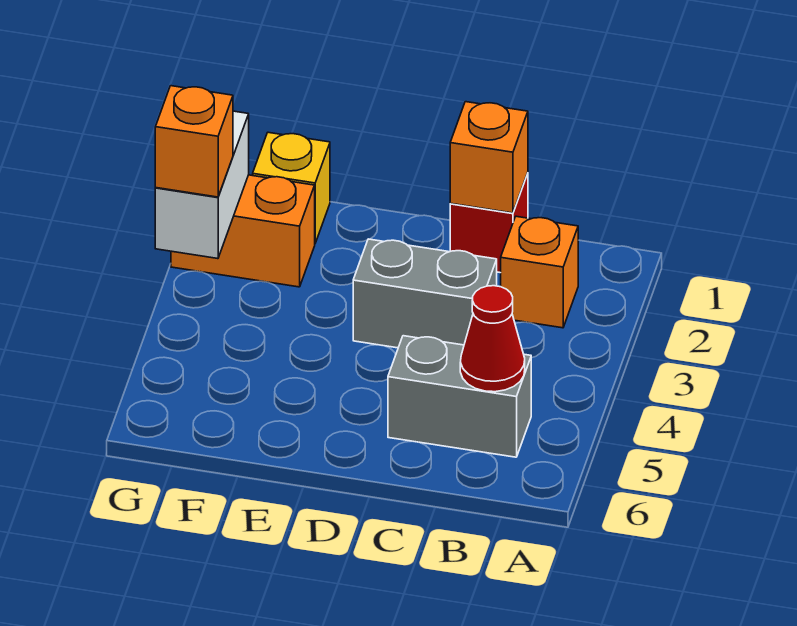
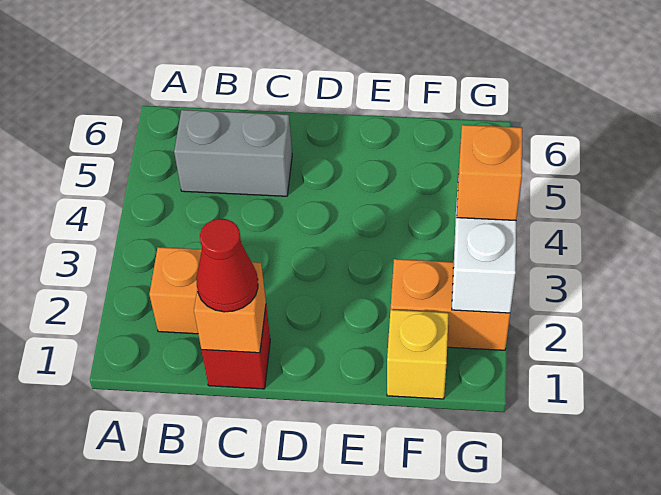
red cone B5 level 2 -> red cone C1 level 3
grey brick C3:D3 level 1 -> none

